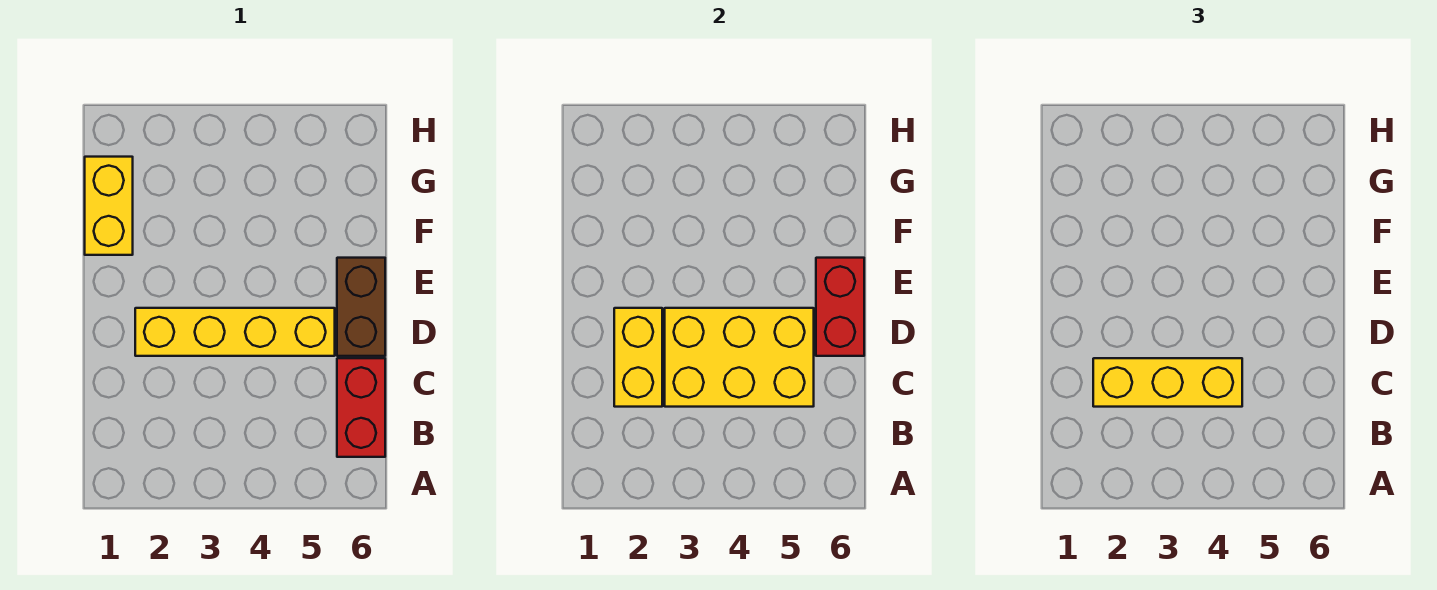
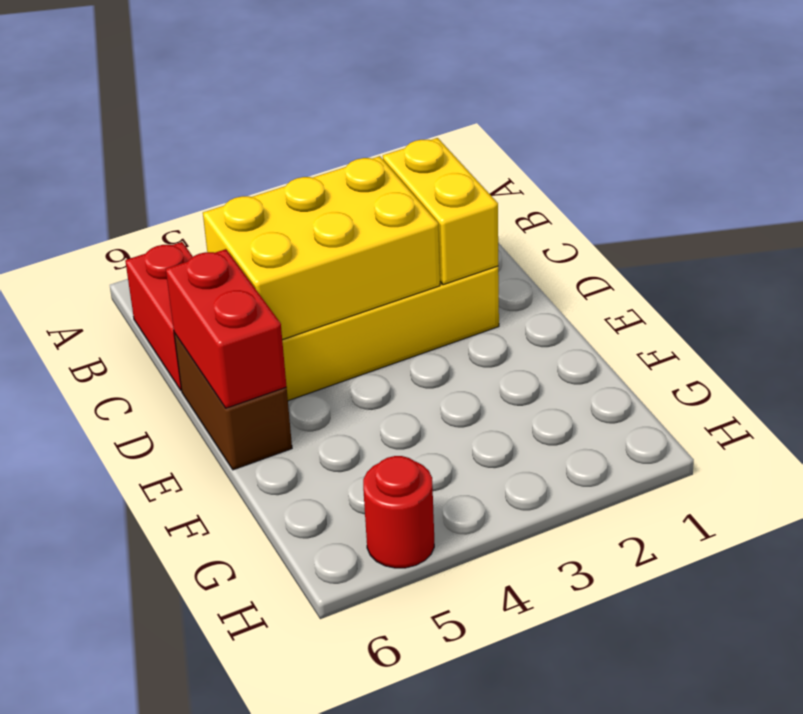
yellow brick C2:C4 level 3 -> none
yellow brick F1:G1 level 1 -> none
none -> red round brick H5 level 1

